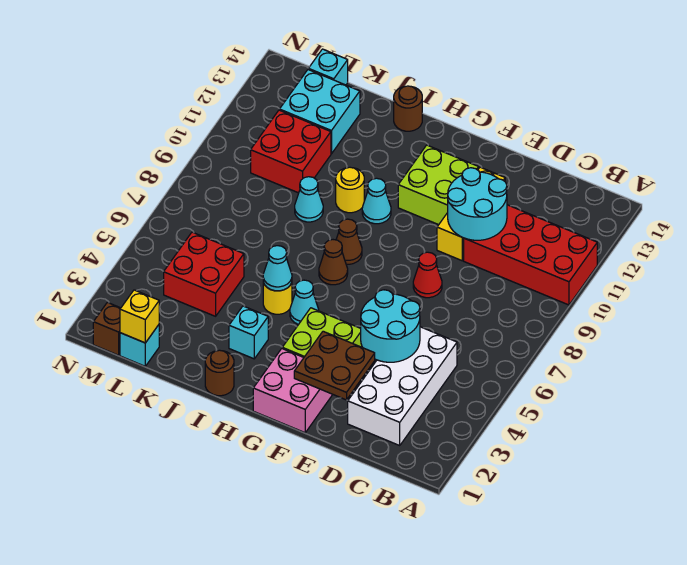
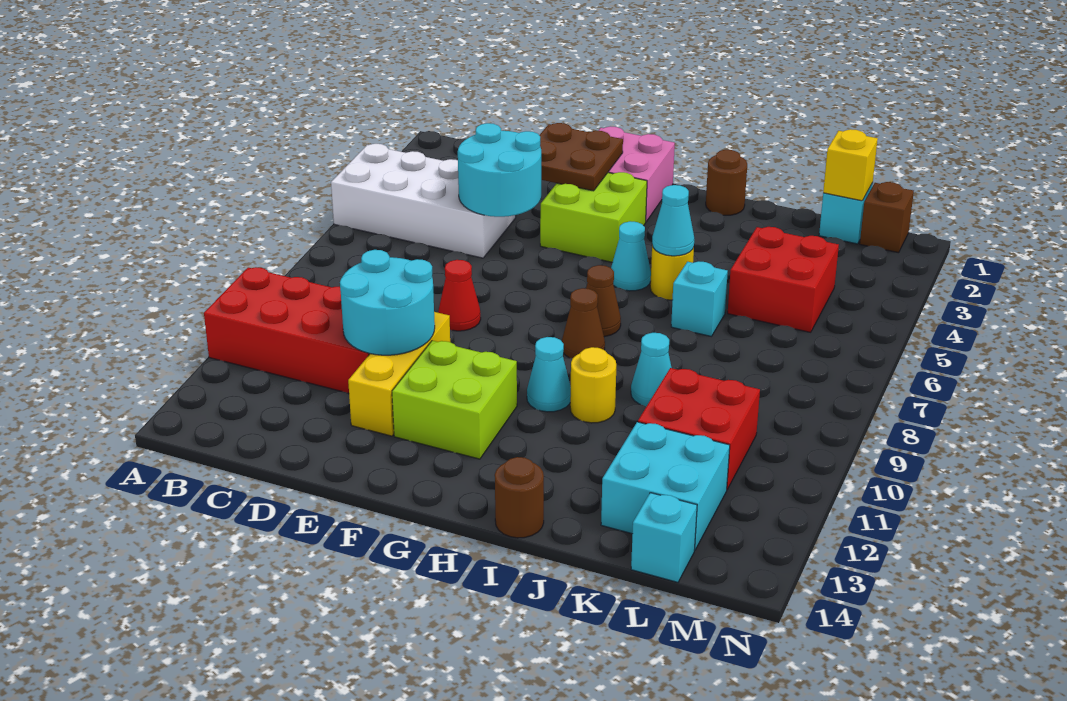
white brick C2:D5 level 1 -> white brick A4:D5 level 1
cyan brick I3 level 1 -> cyan brick J6 level 1

